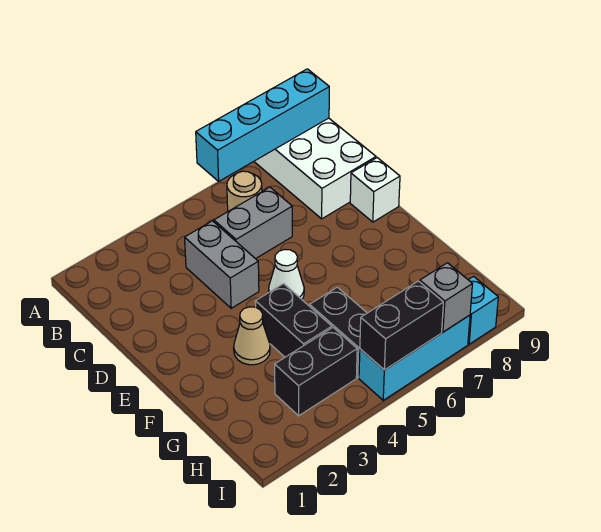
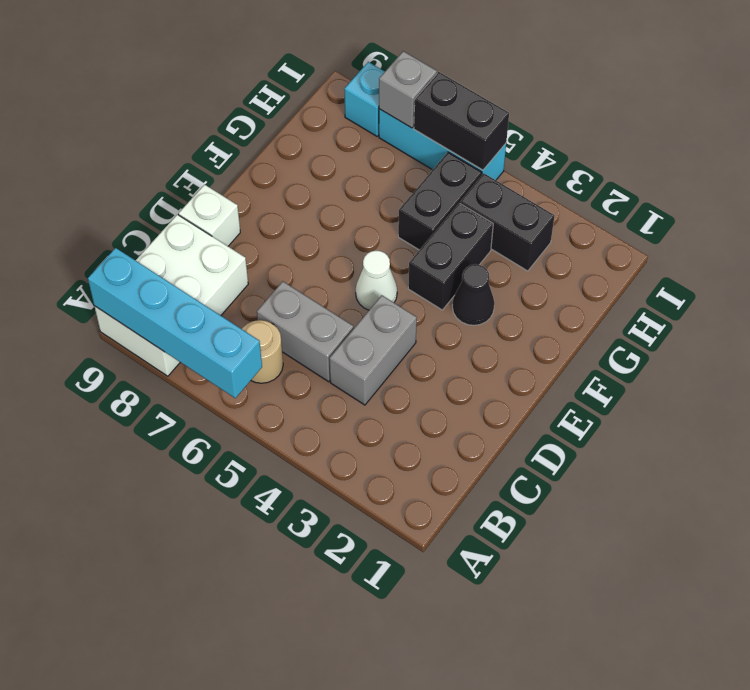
tan cone F3 level 1 -> black cone F3 level 1

